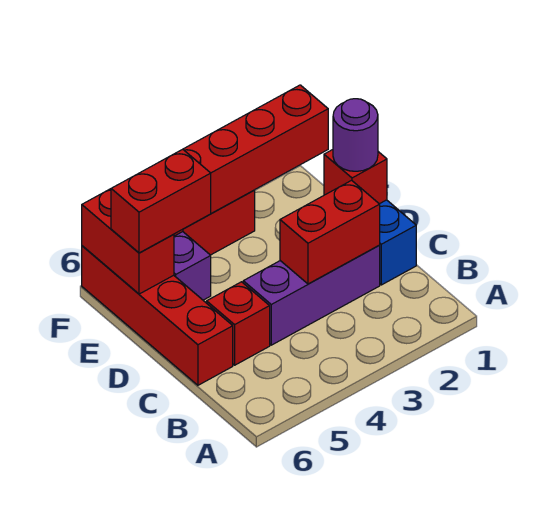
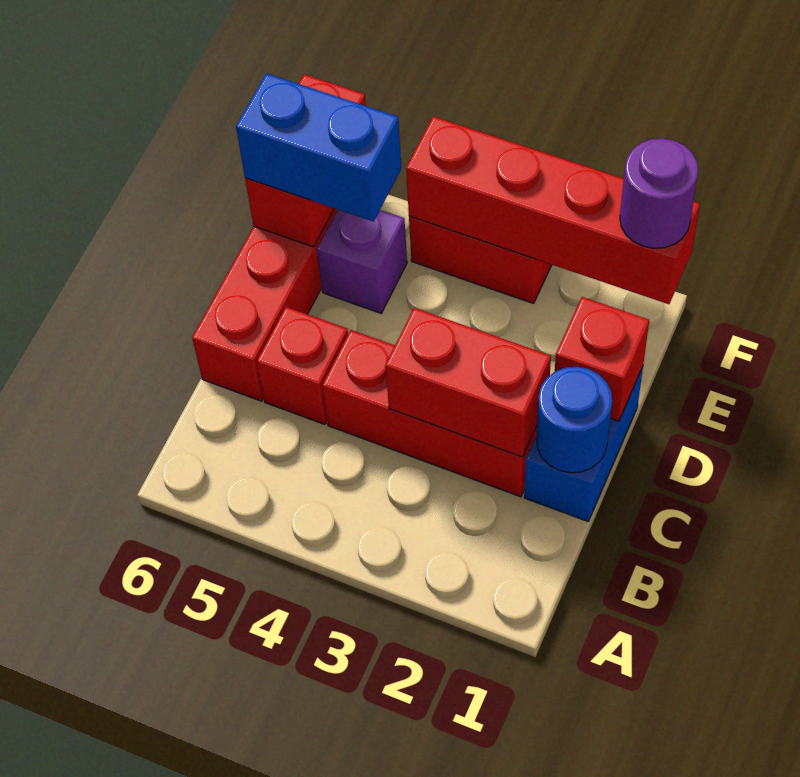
none -> blue round brick C1 level 2
purple brick C2:C4 level 1 -> red brick C2:C4 level 1
purple round brick D1 level 3 -> purple round brick F1 level 3
red brick E5:E6 level 3 -> blue brick E5:E6 level 3

